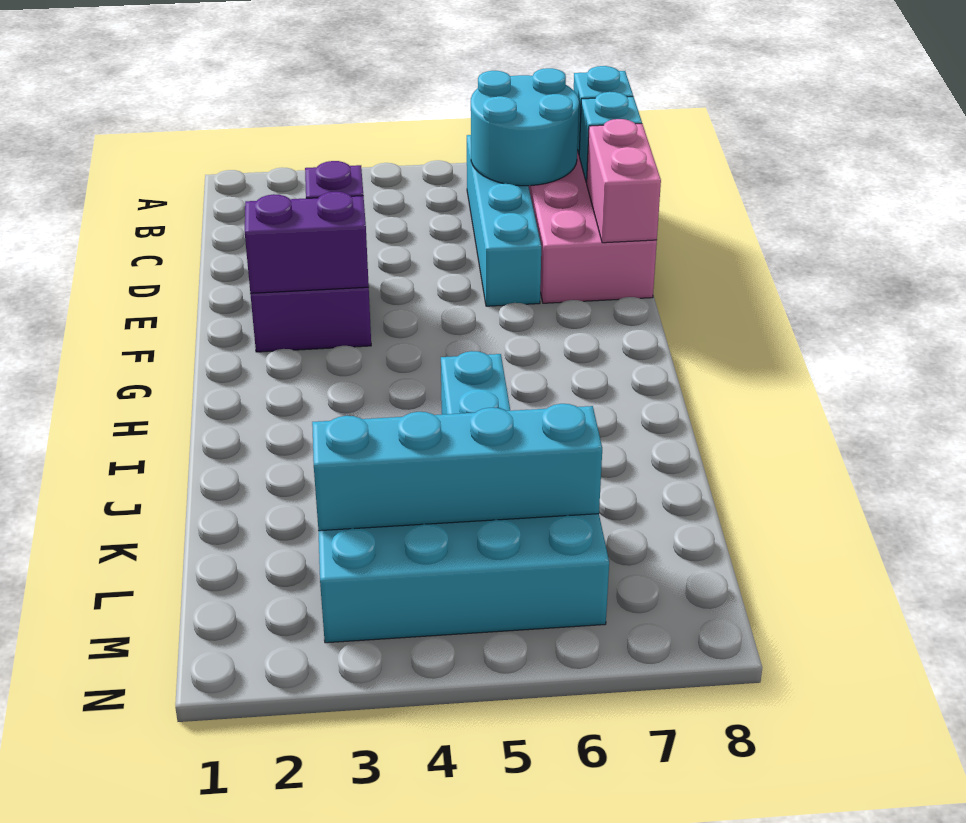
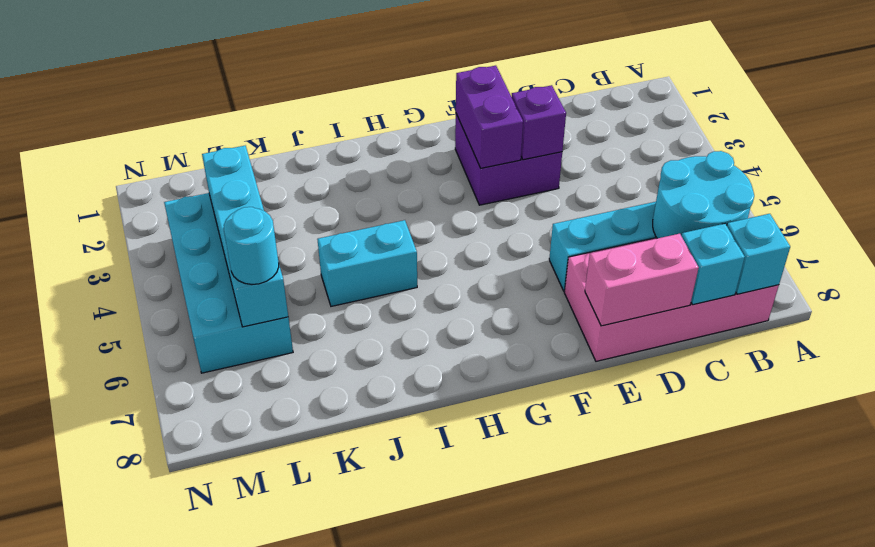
none -> cyan round brick L6 level 3

